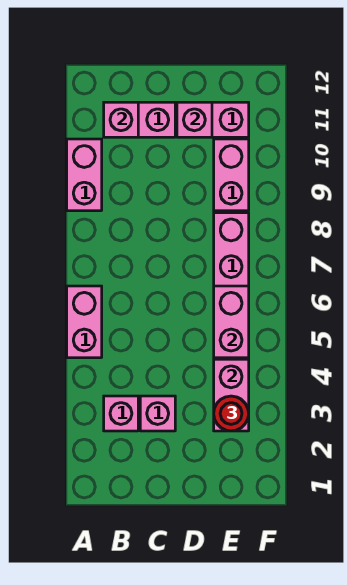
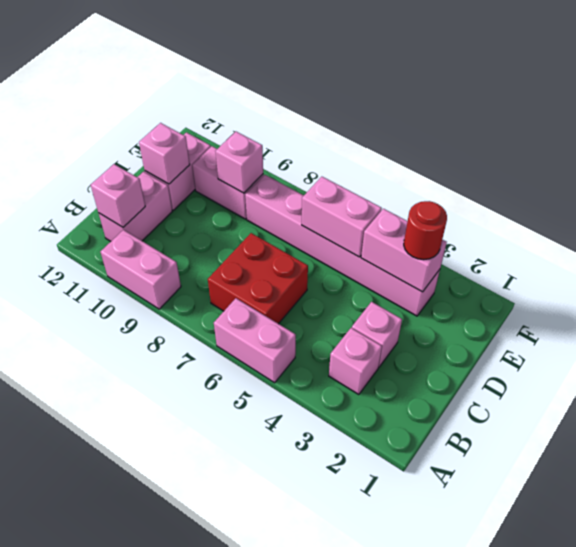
none -> red brick B6:C7 level 1
none -> pink brick E9 level 2

